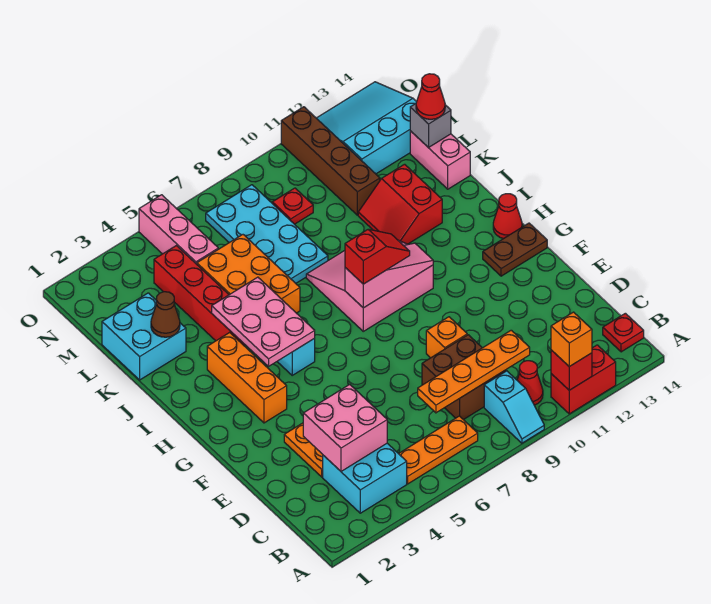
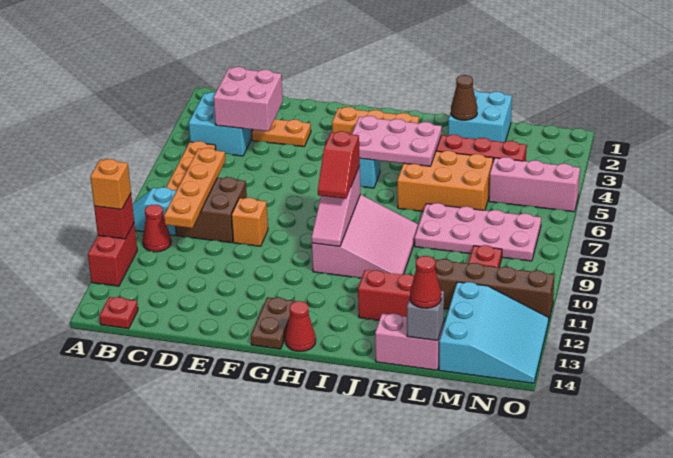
cyan plate K7:N8 level 1 -> pink plate K7:N8 level 1

